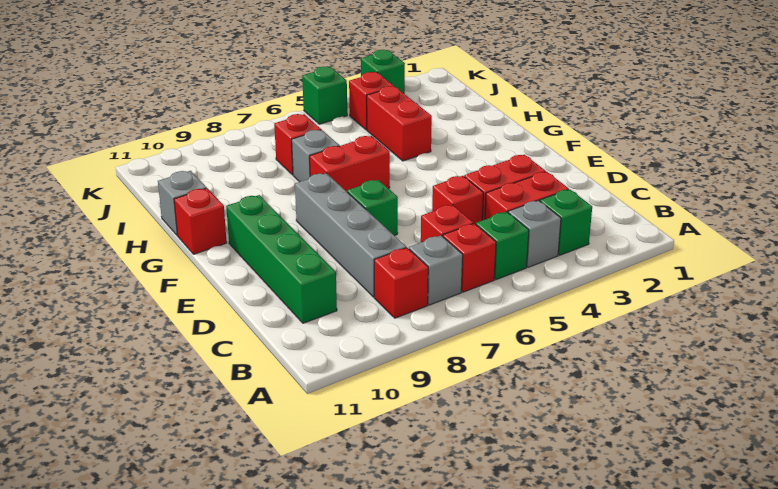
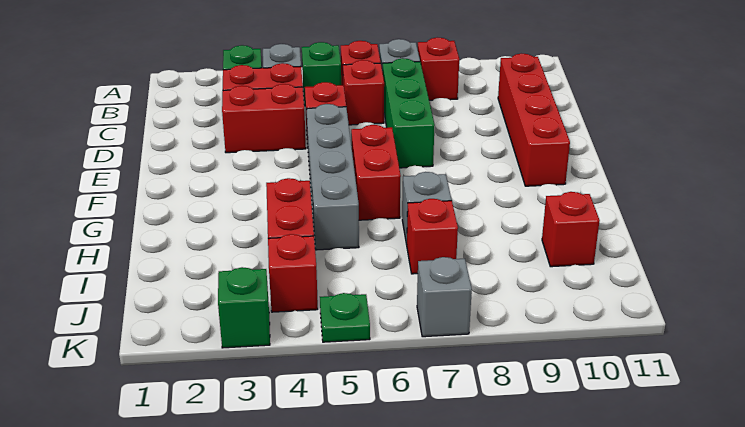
grey brick C8:F8 level 1 -> grey brick E5:H5 level 1
green brick C10:F10 level 1 -> red brick C10:F10 level 1
green brick E7 level 1 -> green brick C7:E7 level 1
red brick G6:G7 level 1 -> red brick F6:G6 level 1
red brick G11 level 1 -> red brick I10 level 1
grey brick H11 level 1 -> grey brick K7 level 1
green brick K5 level 1 -> green plate K5 level 1

